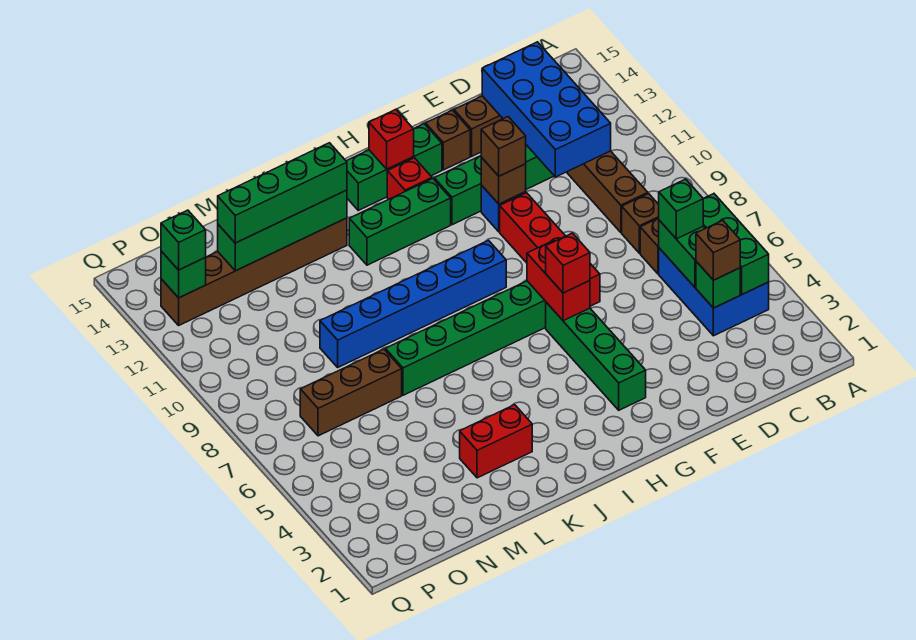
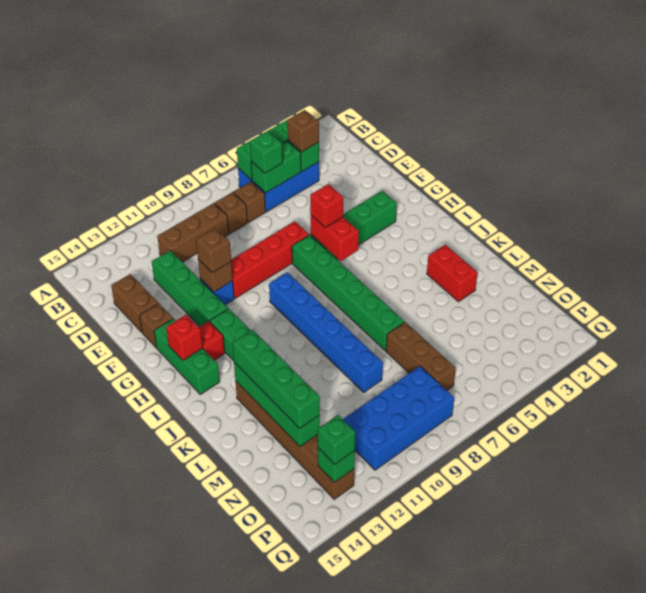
blue brick C11:D14 level 2 -> blue brick O8:P11 level 1
red brick G6:G7 level 2 -> red brick G6:H6 level 2

